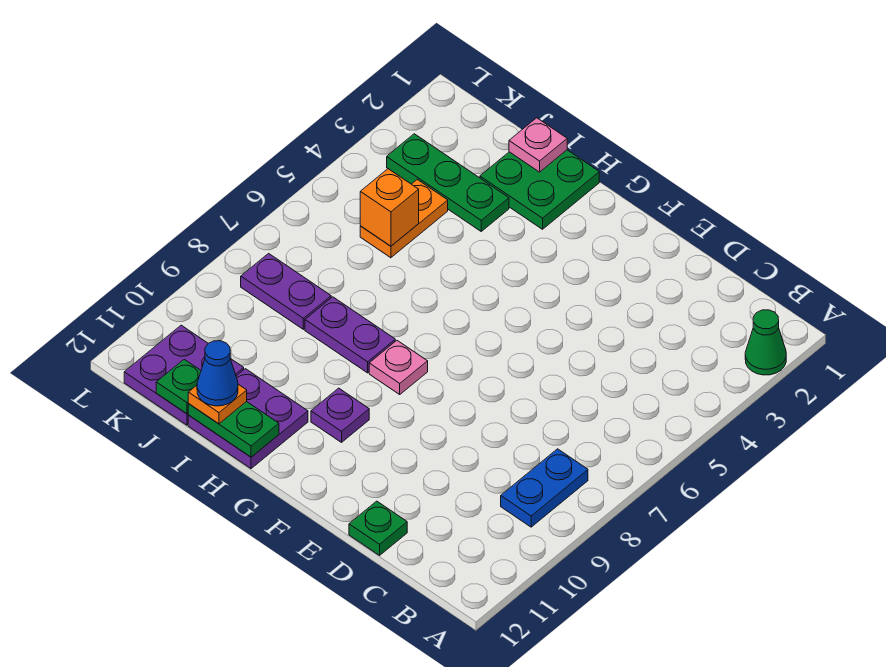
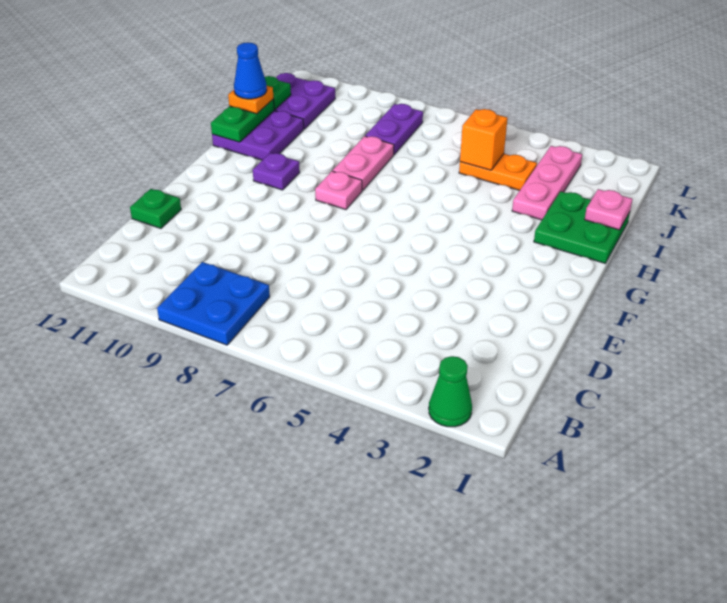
blue plate B8:B9 level 1 -> blue plate A8:B9 level 1
purple plate H8:I8 level 1 -> pink plate H8:I8 level 1
green plate I3:K3 level 1 -> pink plate I3:K3 level 1

